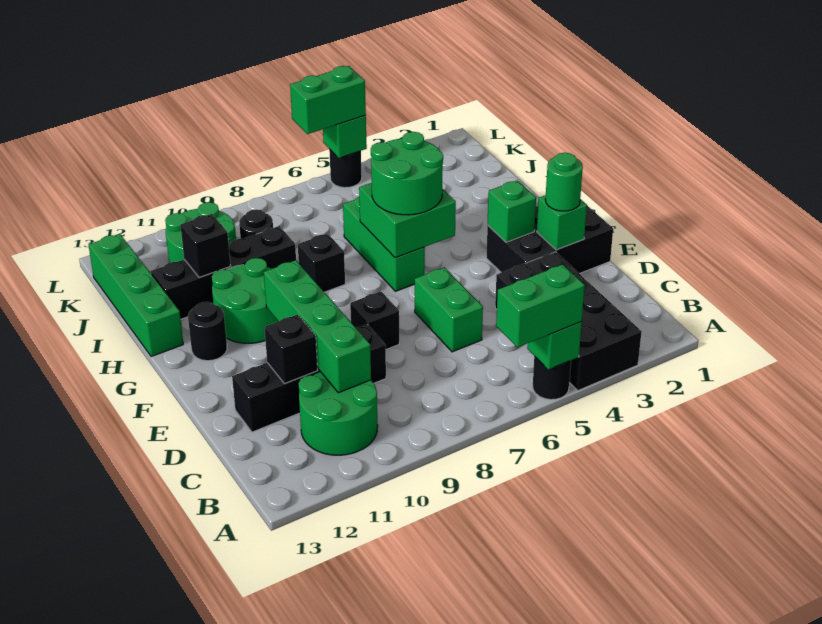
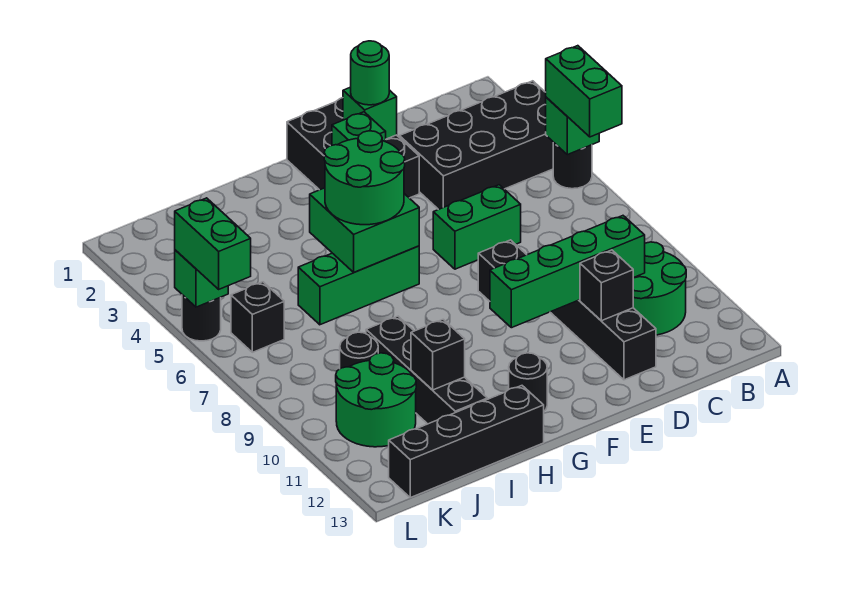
green round brick G10:H11 level 1 -> none
black brick H8 level 1 -> black brick K6 level 1
green brick H13:K13 level 1 -> black brick H13:K13 level 1

